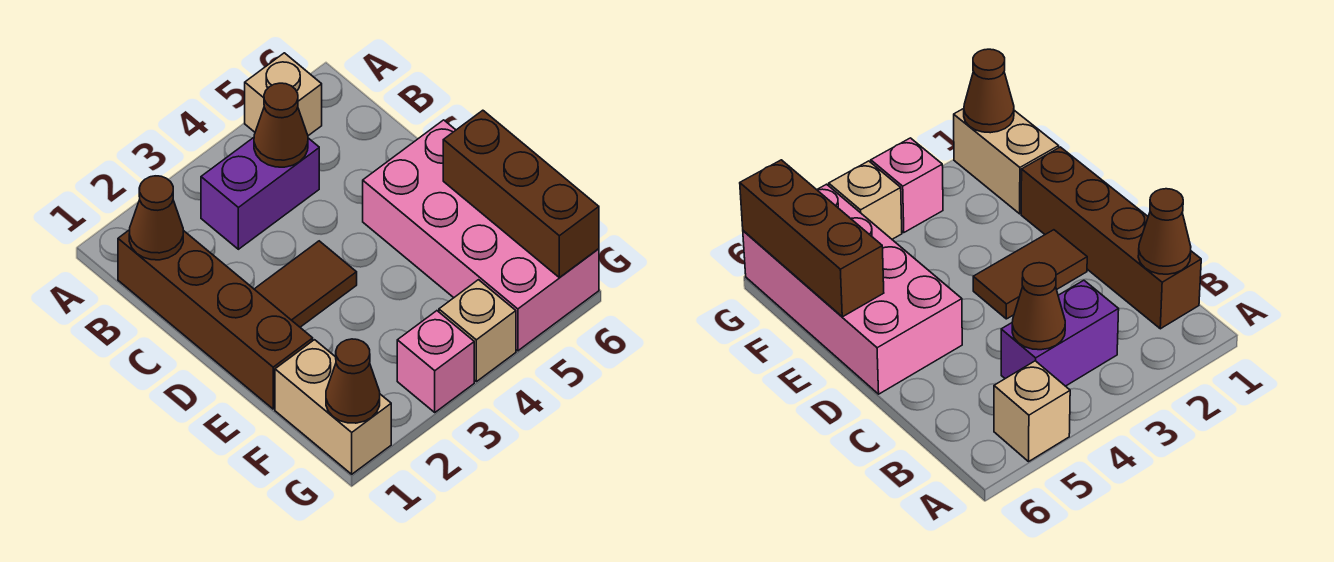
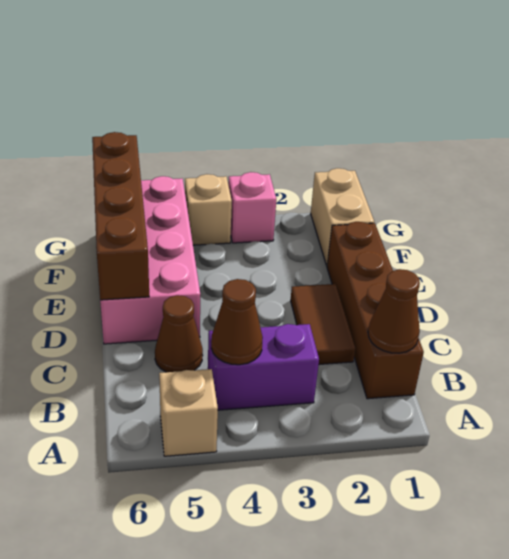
brown tile D2:D3 level 1 -> brown tile C2:D2 level 1
brown brick E6:G6 level 2 -> brown brick D6:G6 level 2
brown cone G1 level 2 -> brown cone C5 level 1

